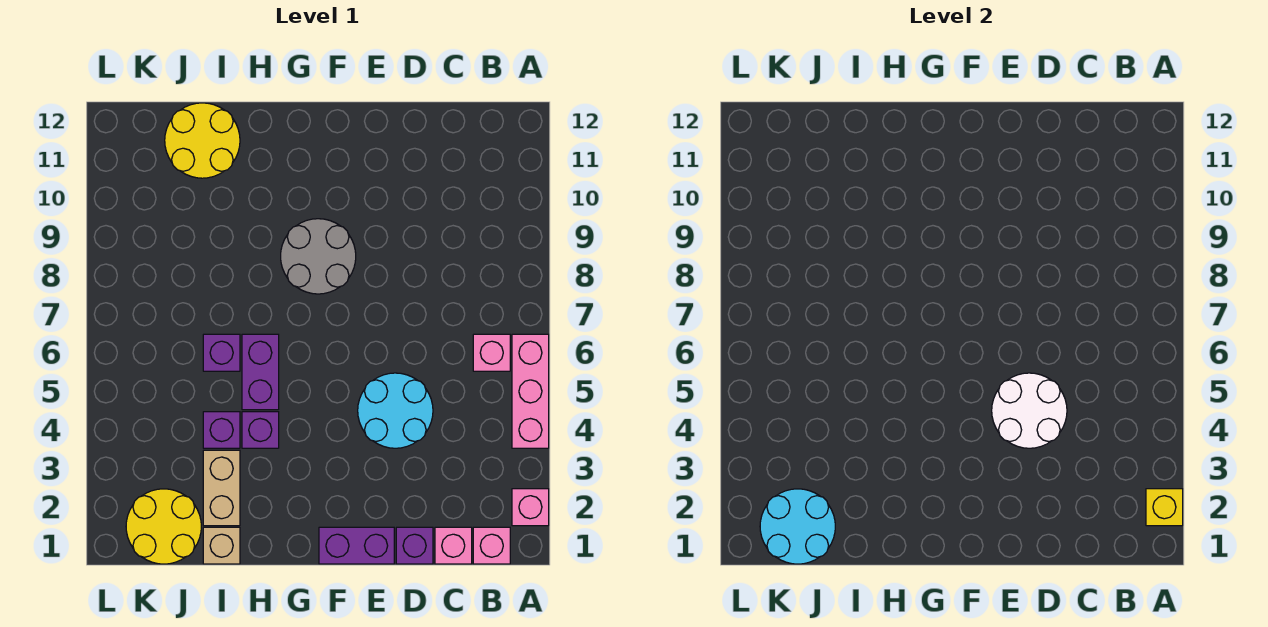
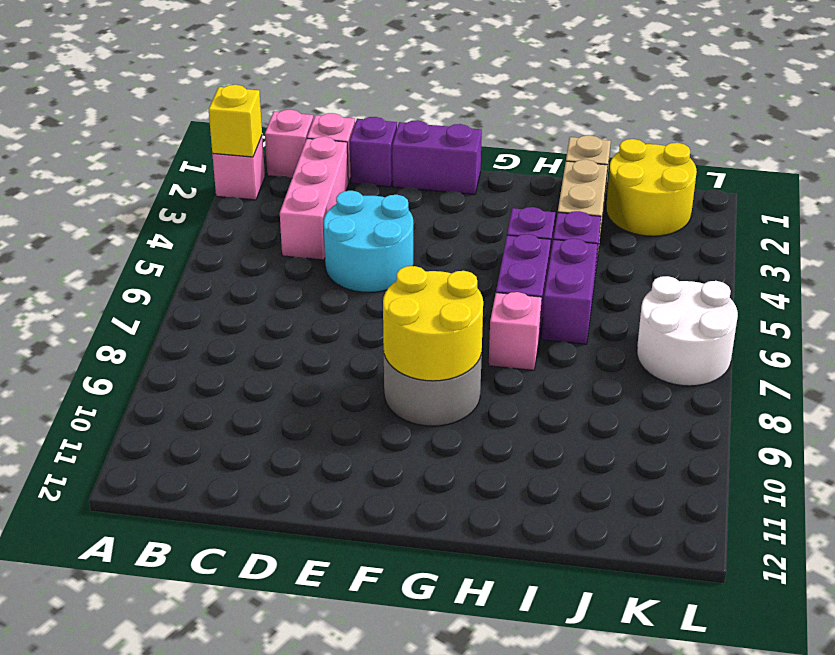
pink brick A4:A6 level 1 -> pink brick C2:C4 level 1
pink brick B6 level 1 -> pink brick H7 level 1
white round brick D4:E5 level 2 -> white round brick K6:L7 level 1
purple brick I6 level 1 -> purple brick I5:I6 level 1
yellow round brick I11:J12 level 1 -> yellow round brick F8:G9 level 2
cyan round brick J1:K2 level 2 -> none

